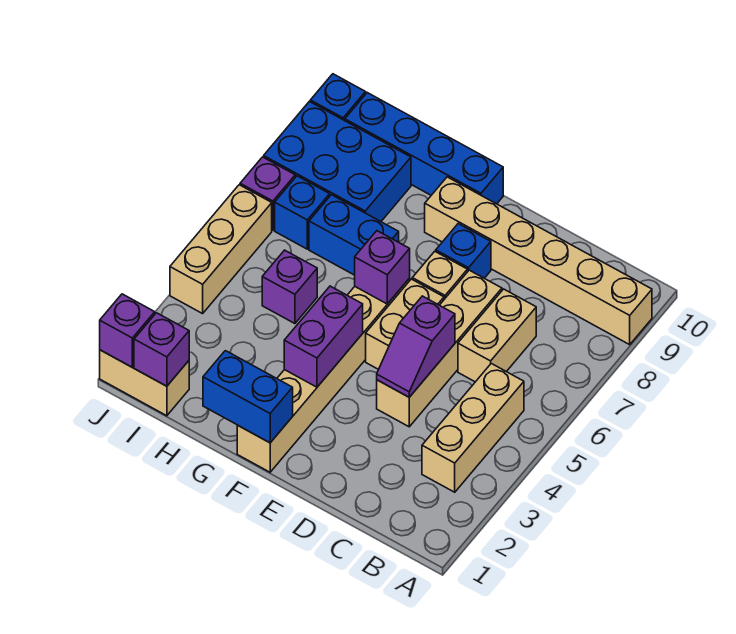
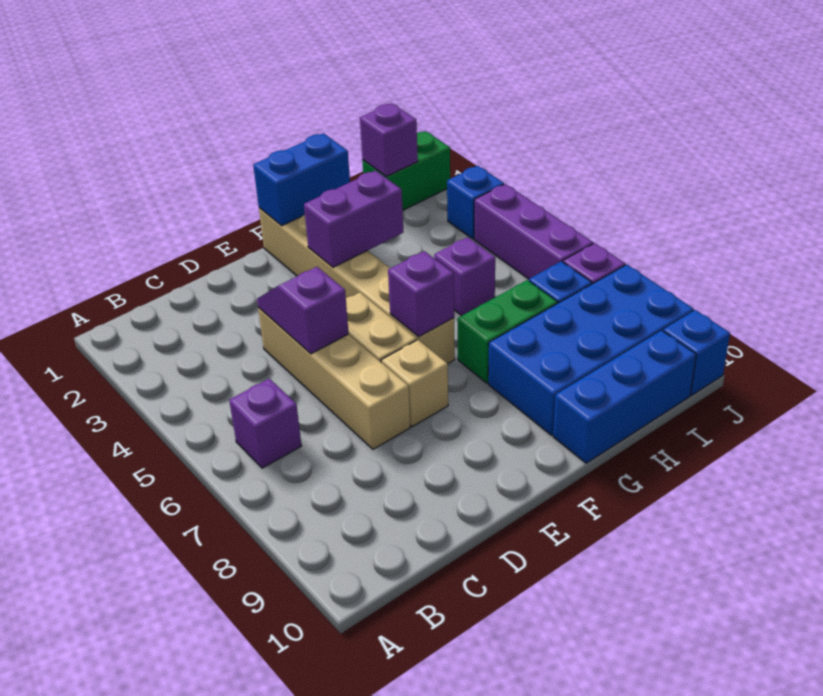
tan brick A9:F9 level 1 -> none
tan brick B3:B5 level 1 -> none
tan brick C6:C7 level 1 -> none
blue brick E8 level 1 -> blue brick J3 level 1
purple brick F3:F4 level 2 -> purple brick F3:G3 level 2
blue brick F10:I10 level 1 -> blue brick G10:I10 level 1
blue brick G7:H7 level 1 -> green brick G7:H7 level 1
blue brick H8:J9 level 1 -> blue brick G8:J9 level 1
tan brick I1:J1 level 1 -> green brick I1:J1 level 1
purple brick J1 level 2 -> purple brick B6 level 1
tan brick J4:J6 level 1 -> purple brick J4:J6 level 1

